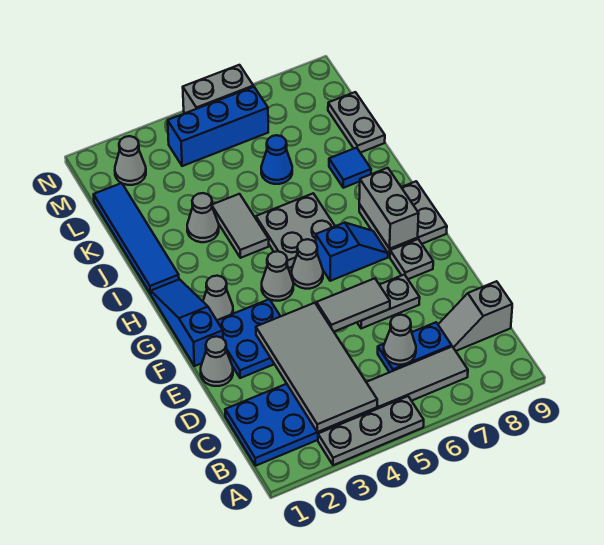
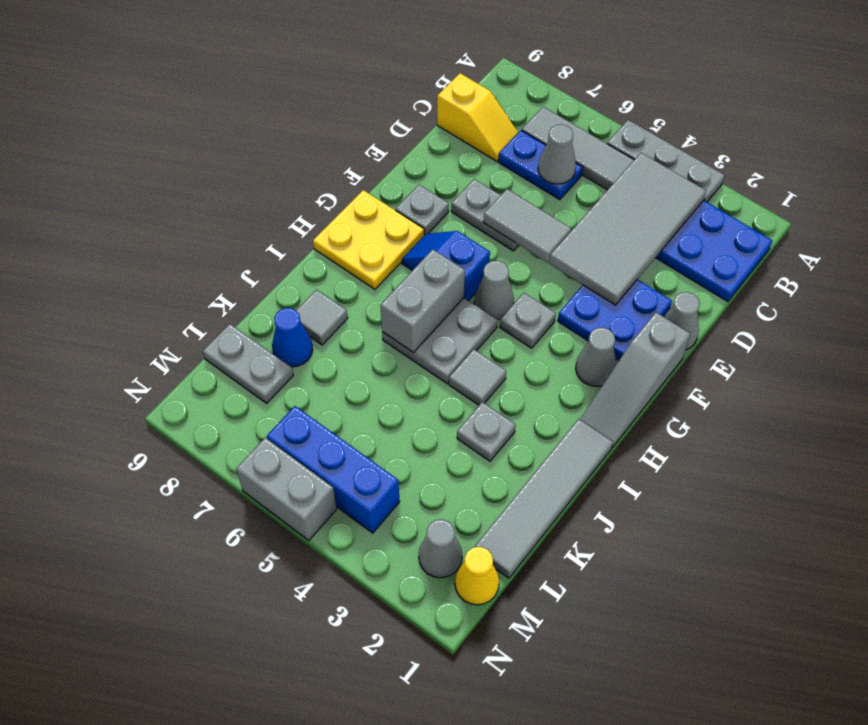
grey slope C8:C9 level 1 top 9 -> yellow slope C8:C9 level 1 top 9
blue slope F1:H1 level 1 top F -> grey slope F1:H1 level 1 top F
grey cone G4 level 1 -> grey plate G4 level 1
grey plate G8:H9 level 1 -> yellow plate G8:H9 level 1
grey brick G8:H8 level 2 -> grey brick H6:I6 level 2
blue tile I1:L1 level 1 -> grey tile I1:L1 level 1
grey tile I4:J4 level 1 -> grey tile I4 level 1
grey cone J3 level 1 -> grey plate J3 level 1
blue tile J8 level 1 -> grey tile J8 level 1
blue cone K6 level 1 -> blue cone K8 level 1
grey plate K9:L9 level 1 -> grey plate L8:L9 level 1
none -> yellow cone M1 level 1

